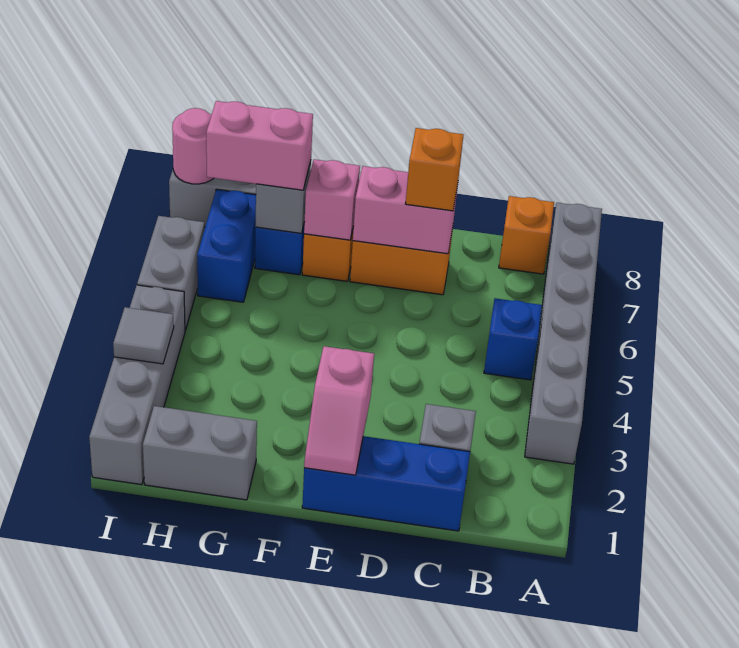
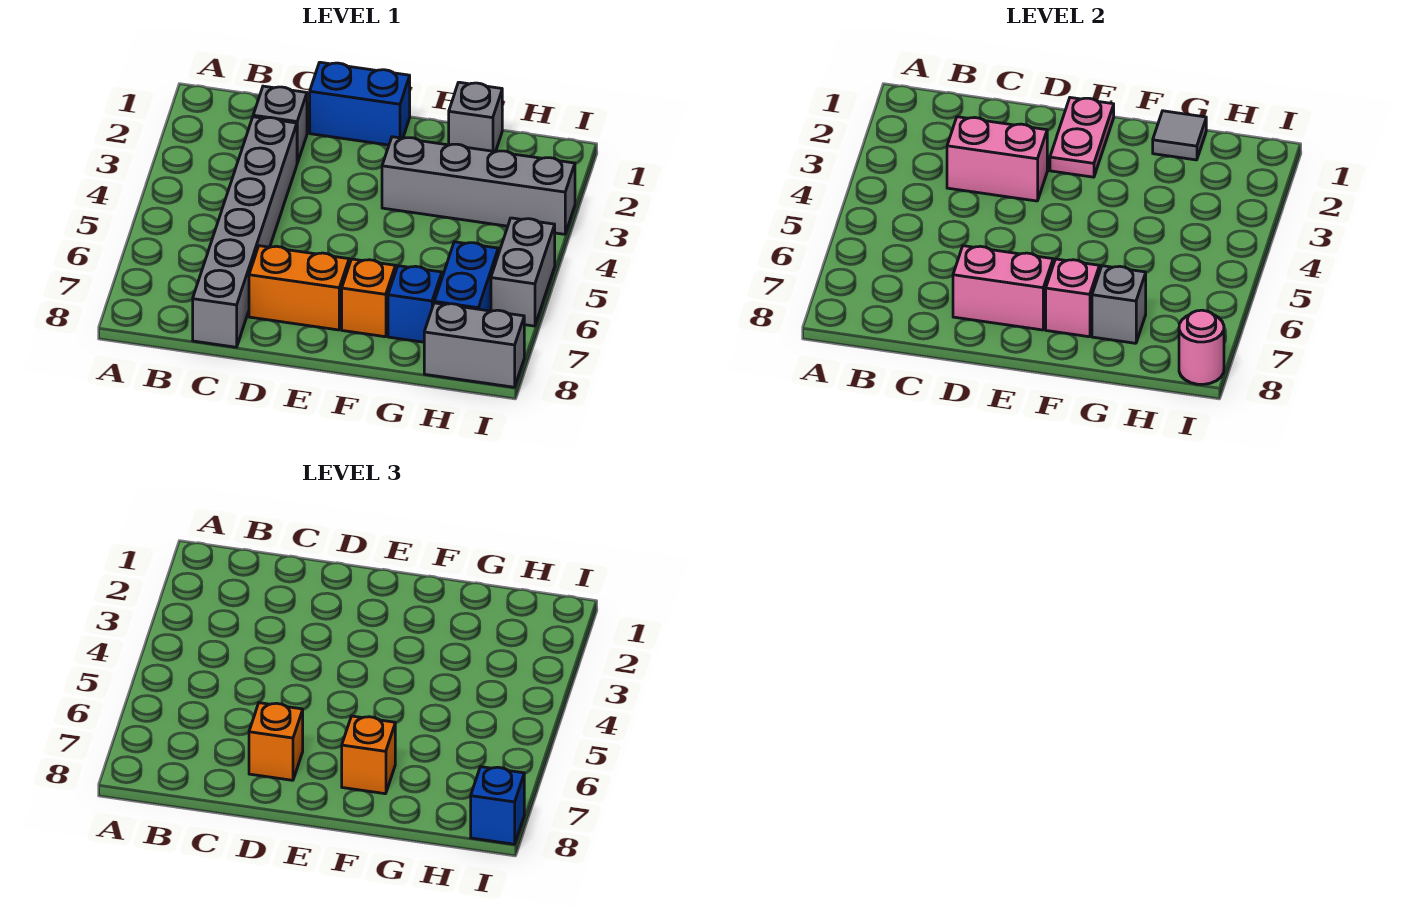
grey brick A3:A8 level 1 -> grey brick C3:C8 level 1
blue brick B5 level 1 -> blue brick I8 level 3
orange brick B8 level 1 -> orange brick F7 level 3
blue brick C1:E1 level 1 -> blue brick D1:E1 level 1
pink slope E1:E2 level 2 top 2 -> pink plate E1:E2 level 2
grey brick G1:H1 level 1 -> grey brick G1 level 1
pink brick G7:H7 level 3 -> pink brick C3:D3 level 2
grey brick I1:I4 level 1 -> grey brick F3:I3 level 1
grey tile I3 level 2 -> grey tile G1 level 2

